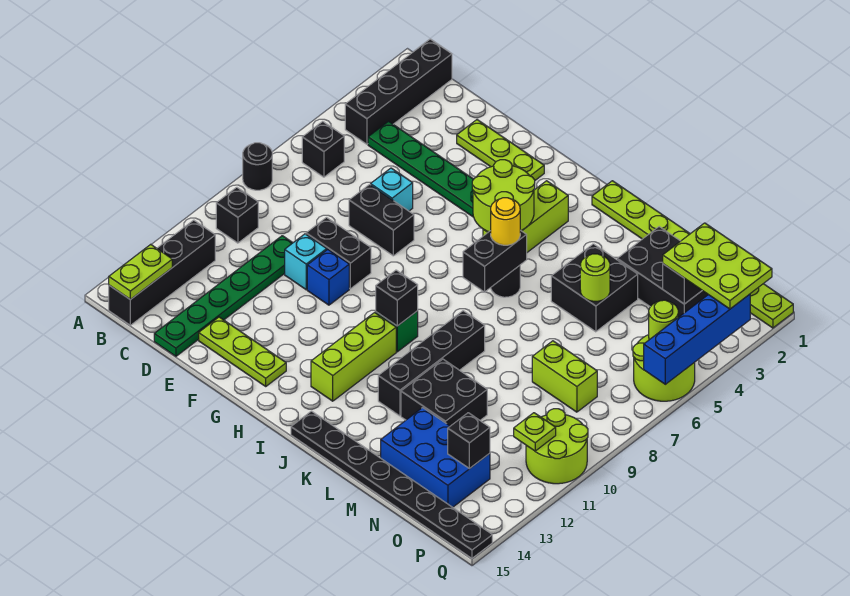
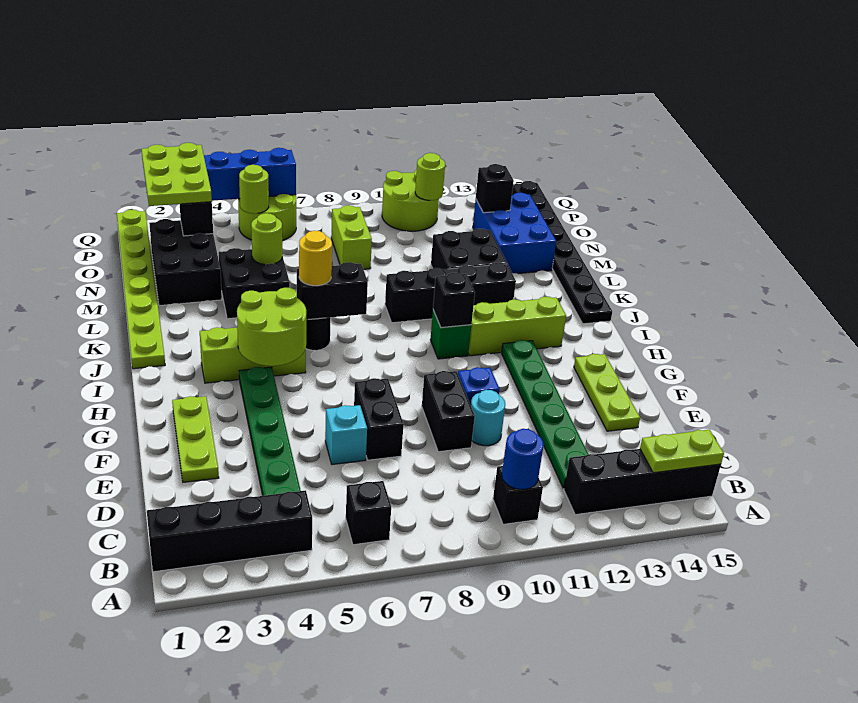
black round brick A8 level 1 -> none
none -> blue round brick B10 level 2
green plate D10:D15 level 1 -> green plate C12:H12 level 1
cyan brick E10 level 1 -> cyan round brick E10 level 1
lime plate P11 level 2 -> lime round brick P11 level 2

